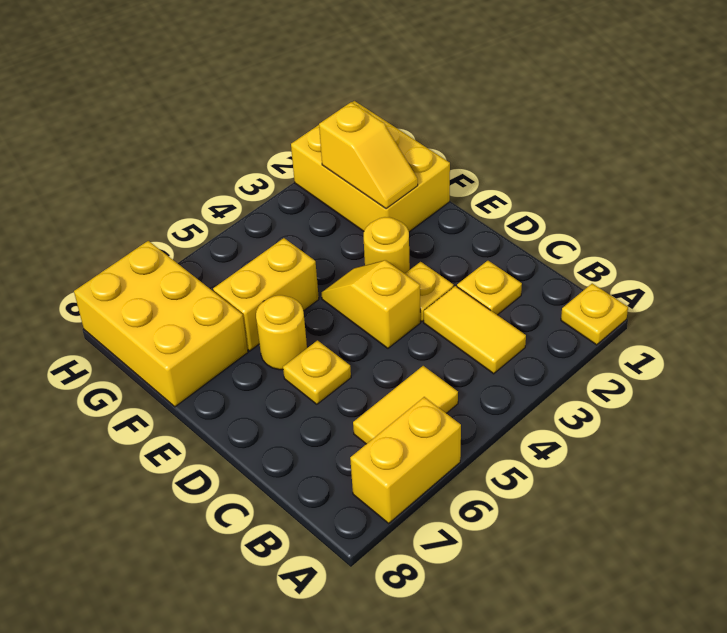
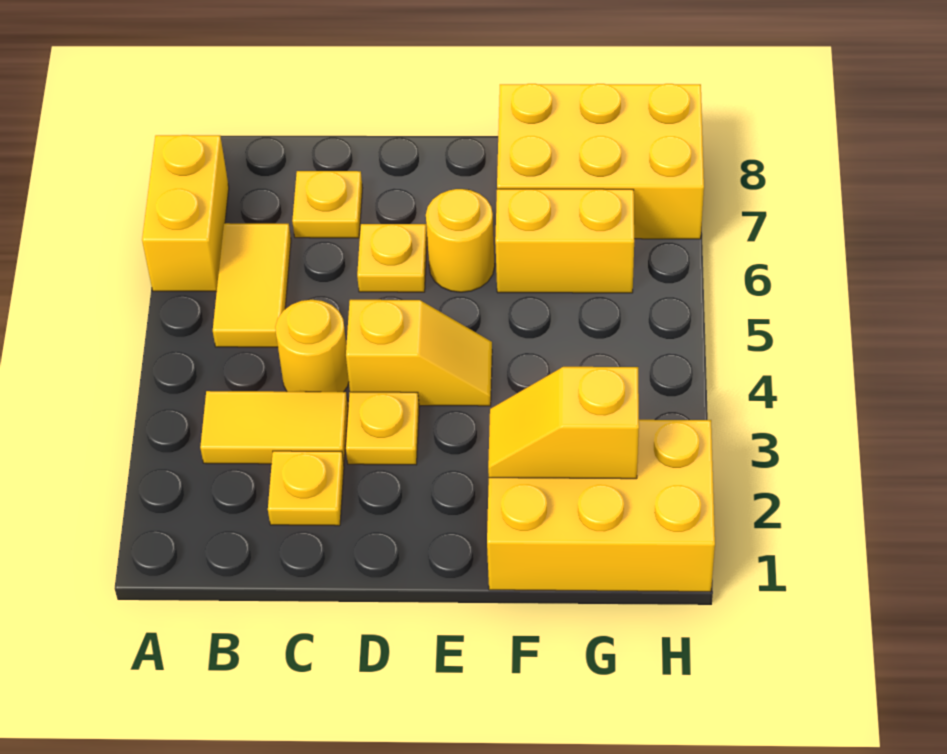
yellow plate A1 level 1 -> yellow plate C7 level 1
yellow round brick E3 level 1 -> yellow round brick C4 level 1
yellow brick F5:F6 level 1 -> yellow brick F6:G6 level 1

